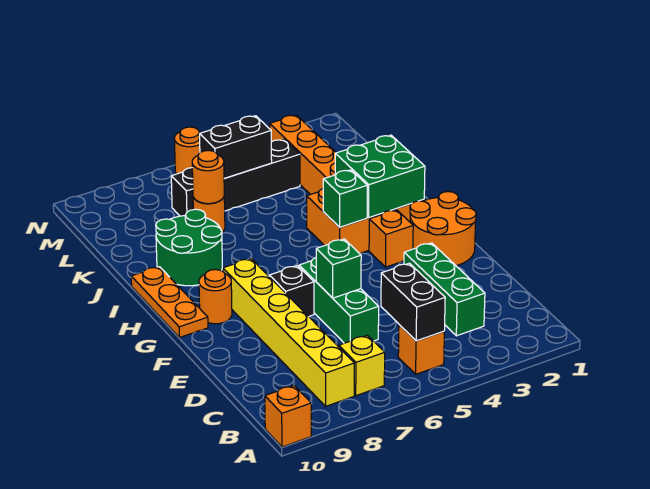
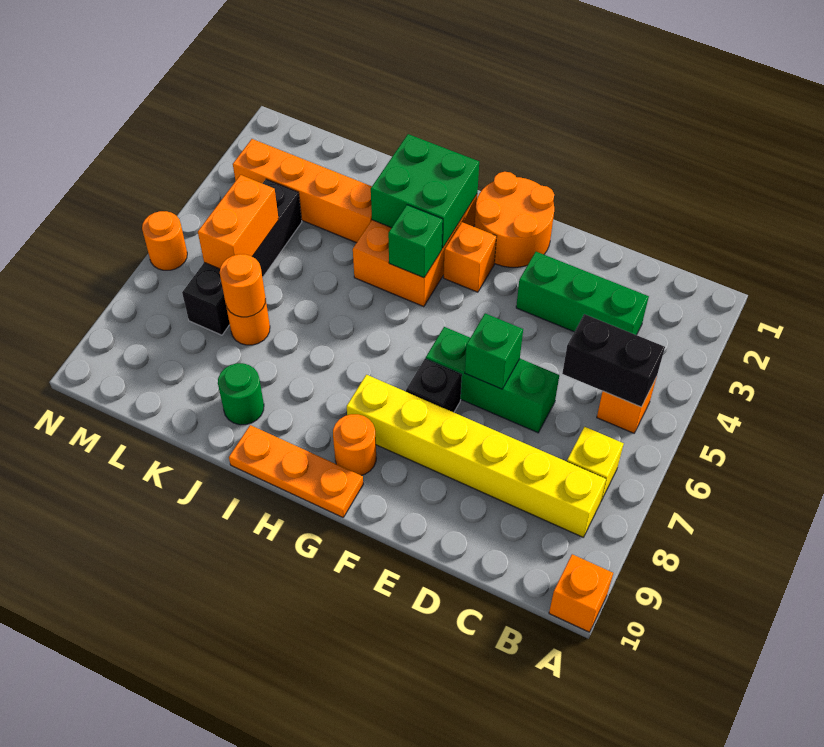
green round brick I8:J9 level 1 -> green round brick J9 level 1
black brick L5:L6 level 2 -> orange brick L5:L6 level 2

